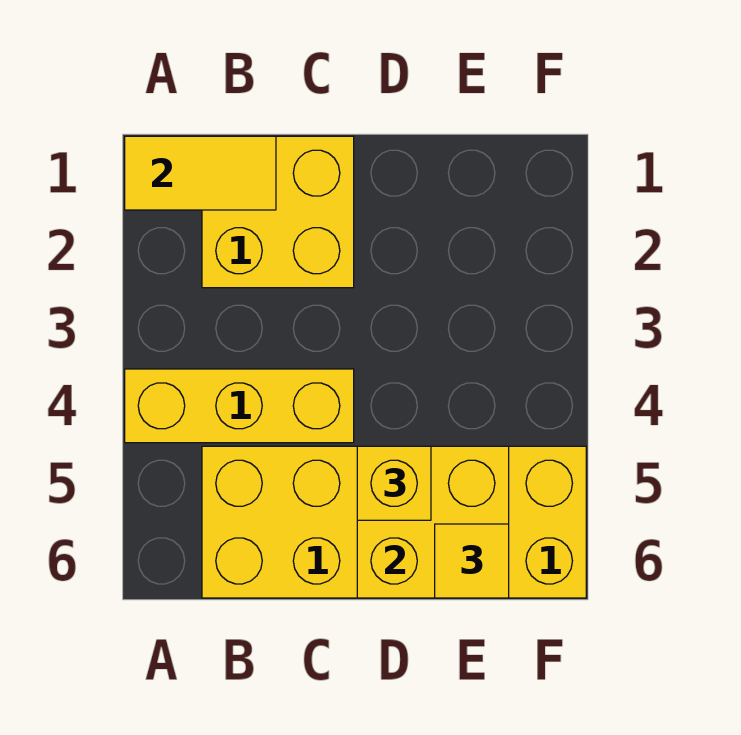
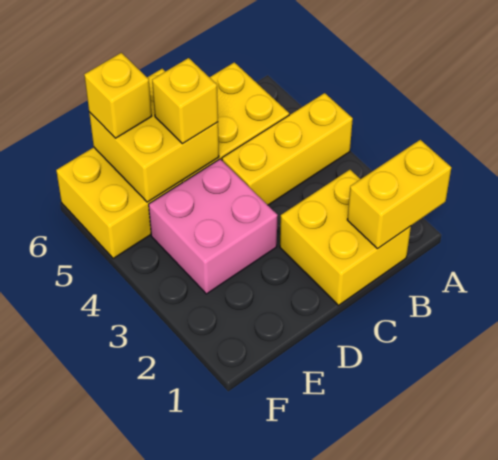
yellow tile A1:B1 level 2 -> yellow brick A1:B1 level 2
none -> pink brick D3:E4 level 1
yellow tile E6 level 3 -> yellow brick E6 level 3

